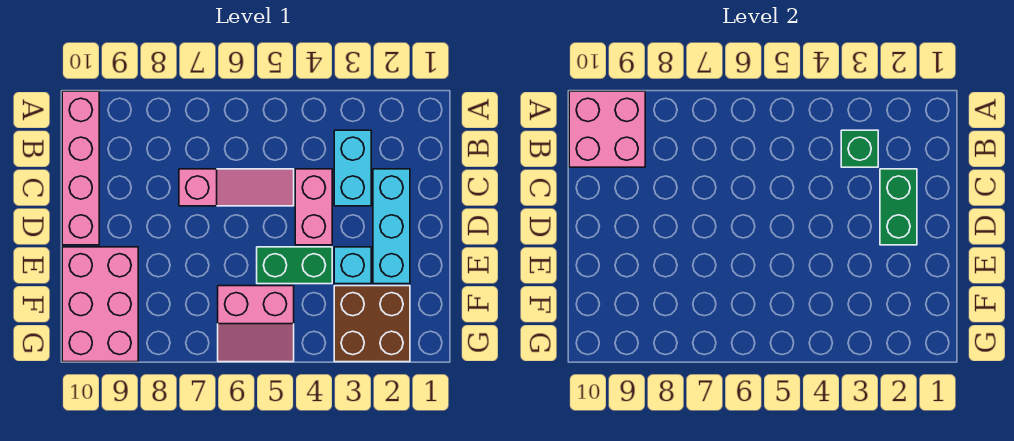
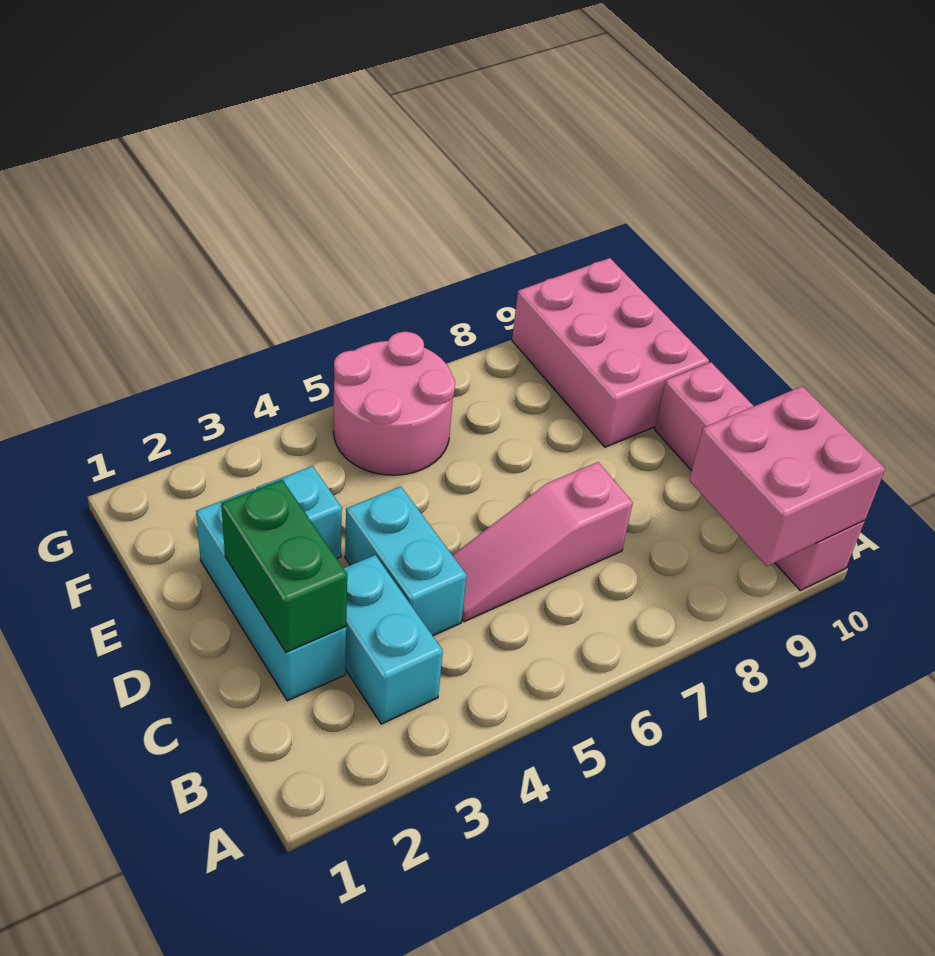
green brick B3 level 2 -> none
pink brick C4:D4 level 1 -> cyan brick C4:D4 level 1
green brick E4:E5 level 1 -> none
brown brick F2:G3 level 1 -> none
pink slope F5:G6 level 1 top F -> pink round brick F5:G6 level 1

